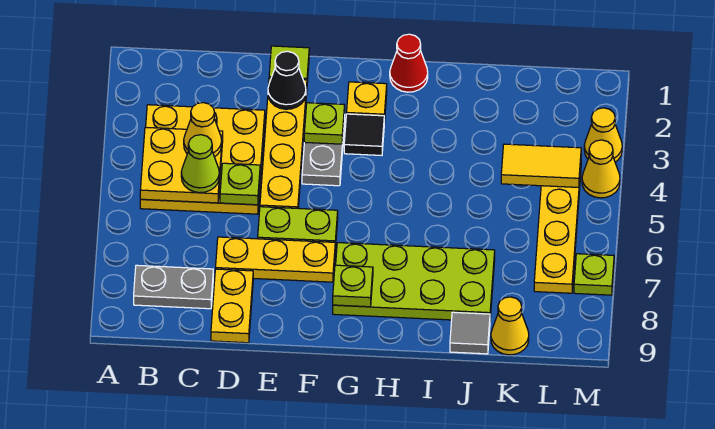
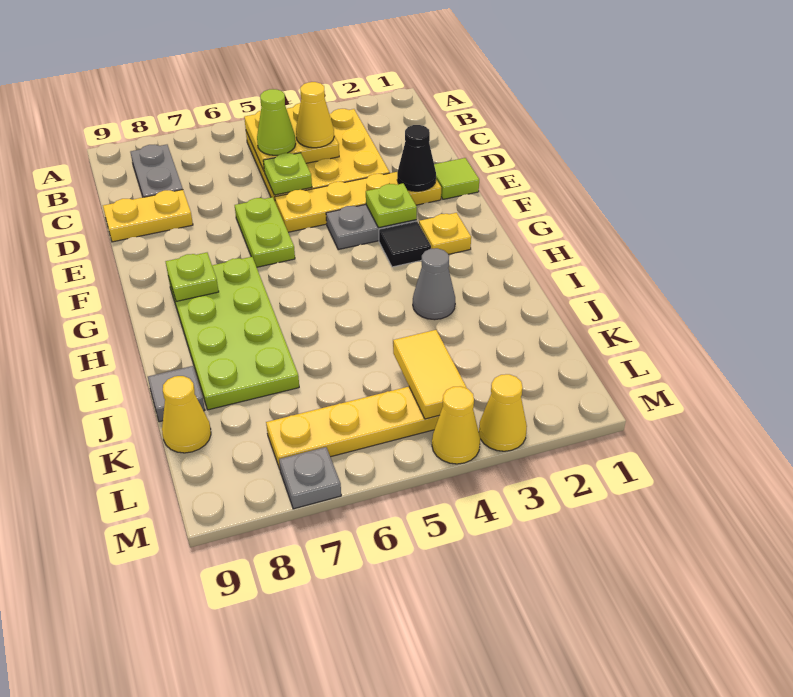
yellow plate D7:F7 level 1 -> none
red cone H1 level 1 -> none
none -> grey cone I3 level 1
lime plate M7 level 1 -> grey plate M7 level 1

